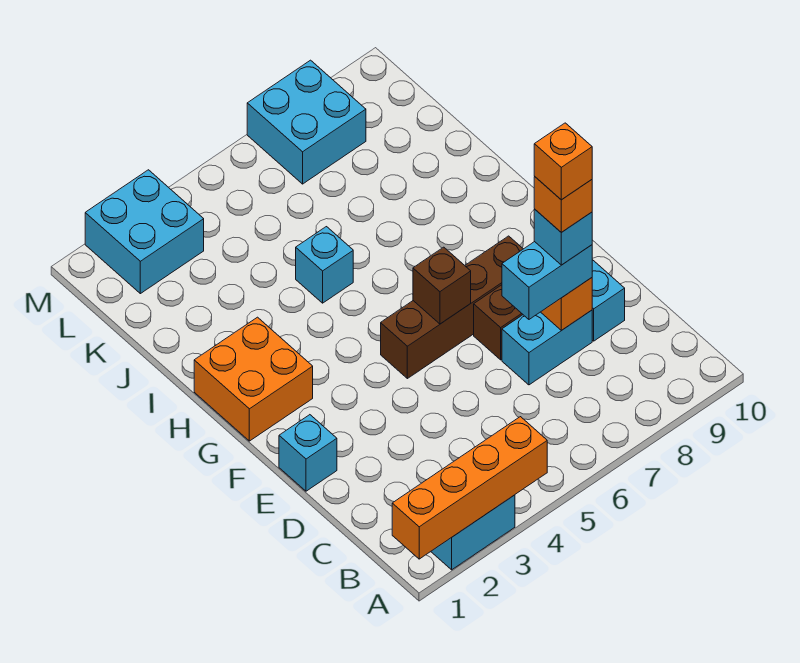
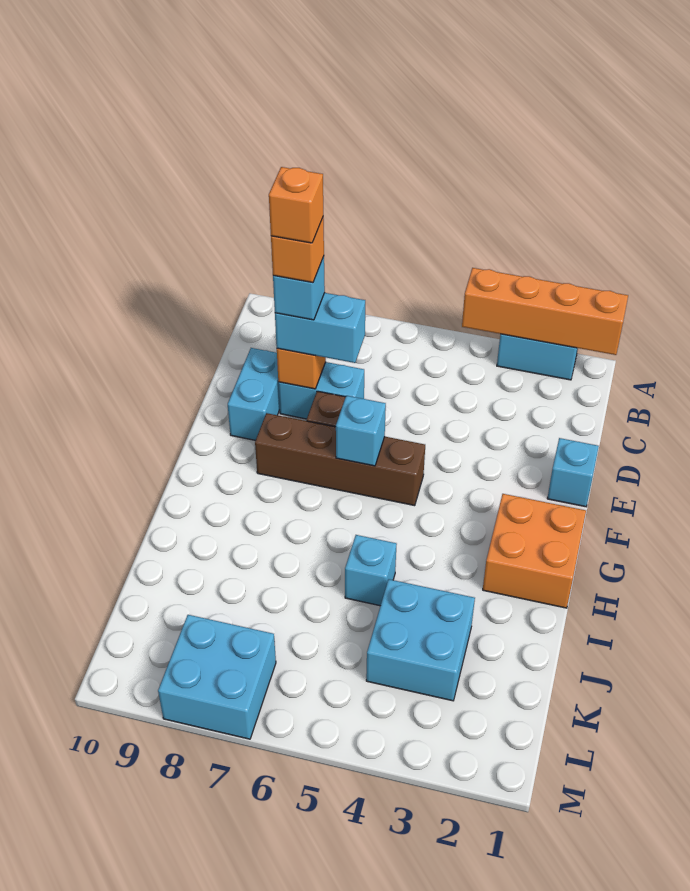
brown brick F6 level 2 -> cyan brick F6 level 2
cyan brick L2:M3 level 1 -> cyan brick J3:K4 level 1

